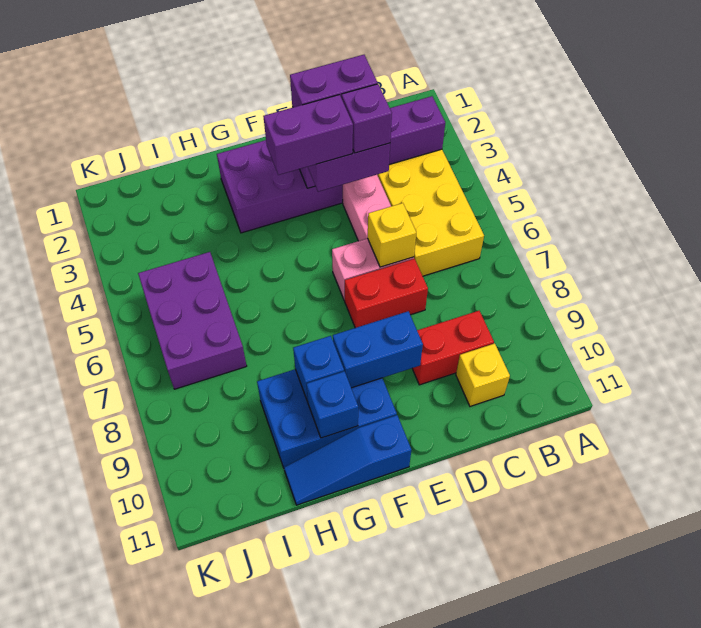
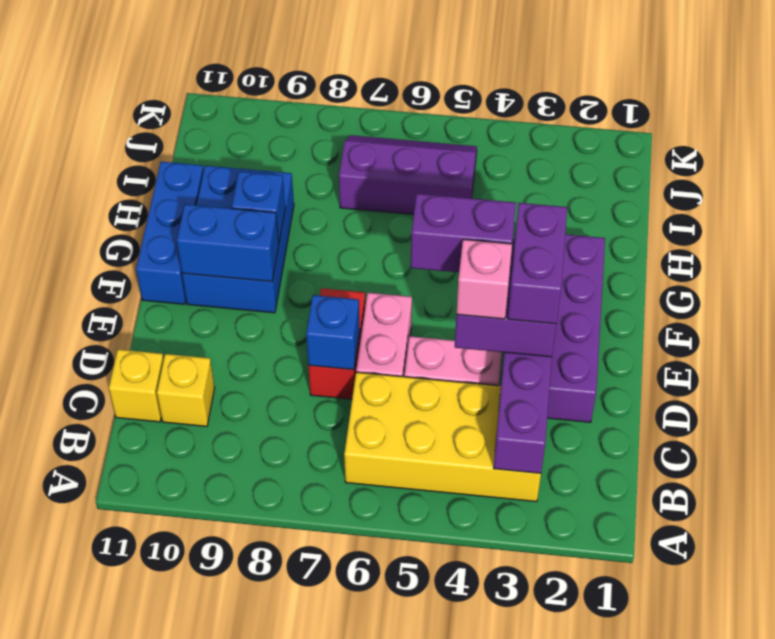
red brick C9:D9 level 1 -> none
purple brick D4 level 4 -> pink brick D4 level 4
yellow brick D6 level 2 -> yellow brick C11 level 1
purple brick E4:F4 level 4 -> purple brick E4:E5 level 4
blue brick E9:F9 level 2 -> blue brick F9:F10 level 2
blue slope F11:H11 level 1 top F -> blue brick F11:H11 level 1
blue brick G10 level 2 -> blue brick D7 level 2
purple brick I5:J7 level 1 -> purple slope I5:J7 level 1 top I

